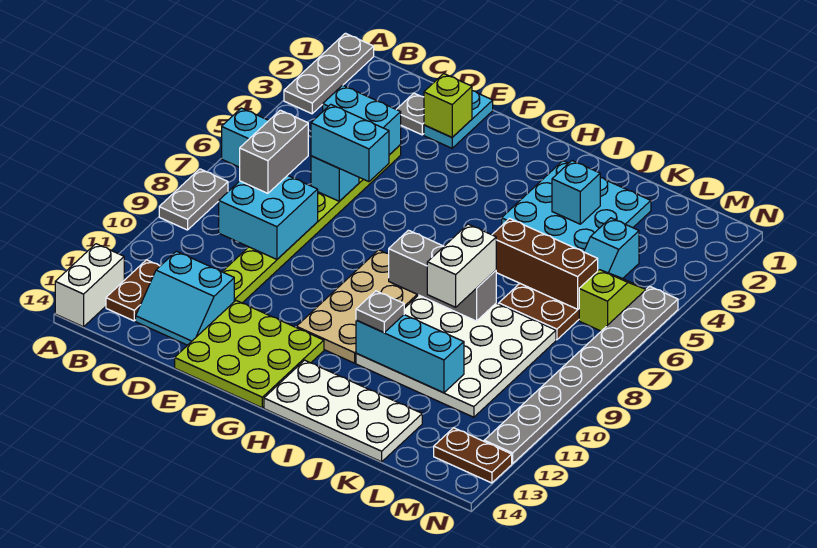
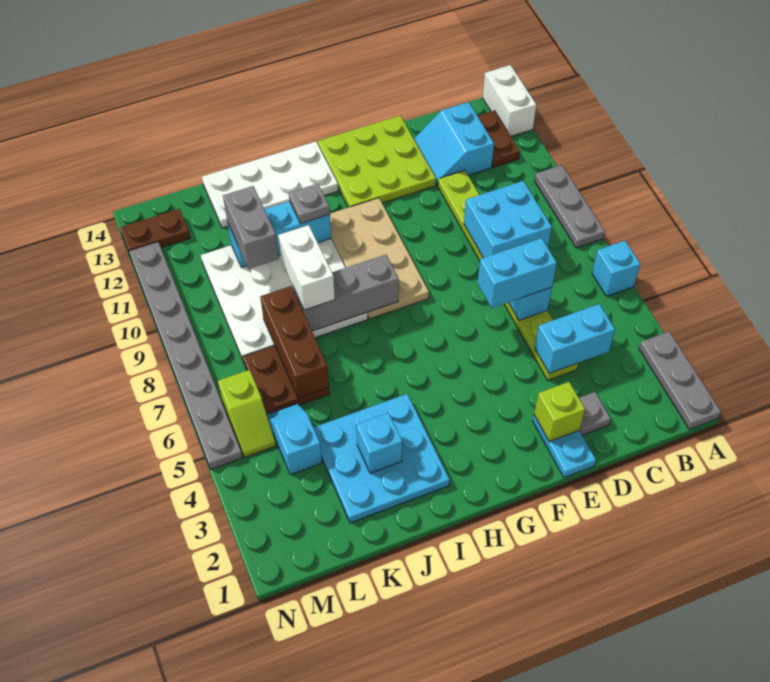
grey plate A8:A9 level 1 -> grey plate A8:A10 level 1
grey brick C7:C8 level 3 -> grey brick K10:K11 level 3
cyan slope C12:D13 level 1 top 12 -> cyan slope C12:D13 level 1 top C
brown brick J6:L6 level 2 -> brown brick K6:K8 level 2

